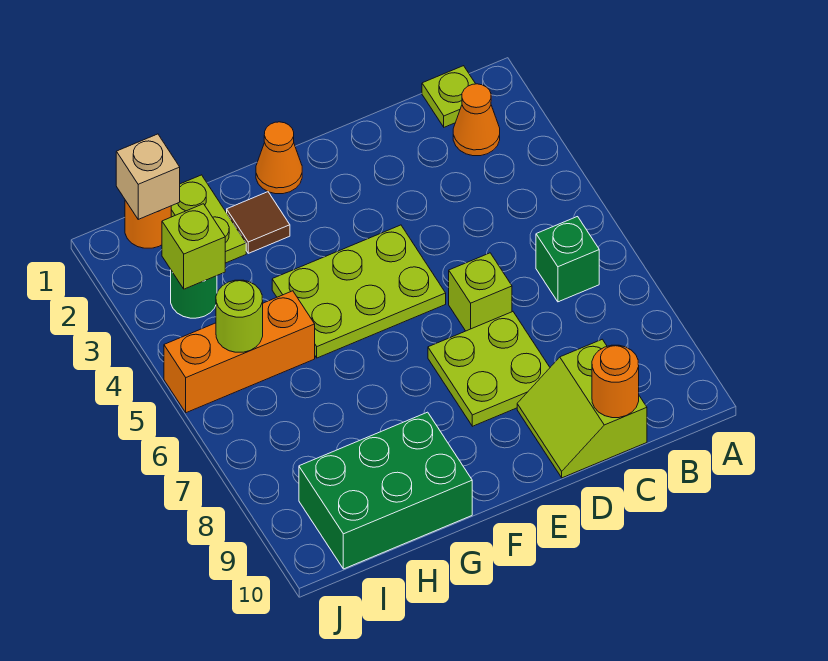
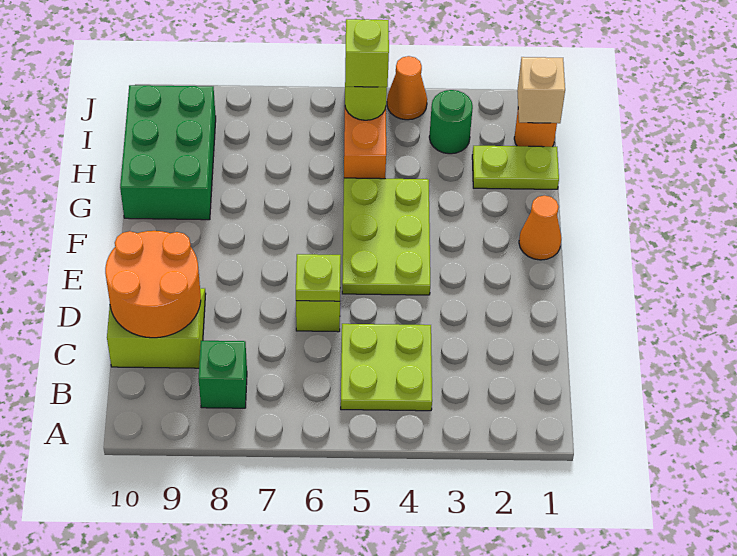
lime plate B1 level 1 -> lime plate D6 level 2
orange cone B2 level 1 -> orange cone J4 level 1
green brick B6 level 1 -> green brick B8 level 1
orange round brick C10 level 2 -> orange round brick C9:D10 level 2
lime plate D7:E8 level 1 -> lime plate B4:C5 level 1
brown tile G2 level 1 -> none
lime brick I3 level 2 -> lime brick I5 level 3

